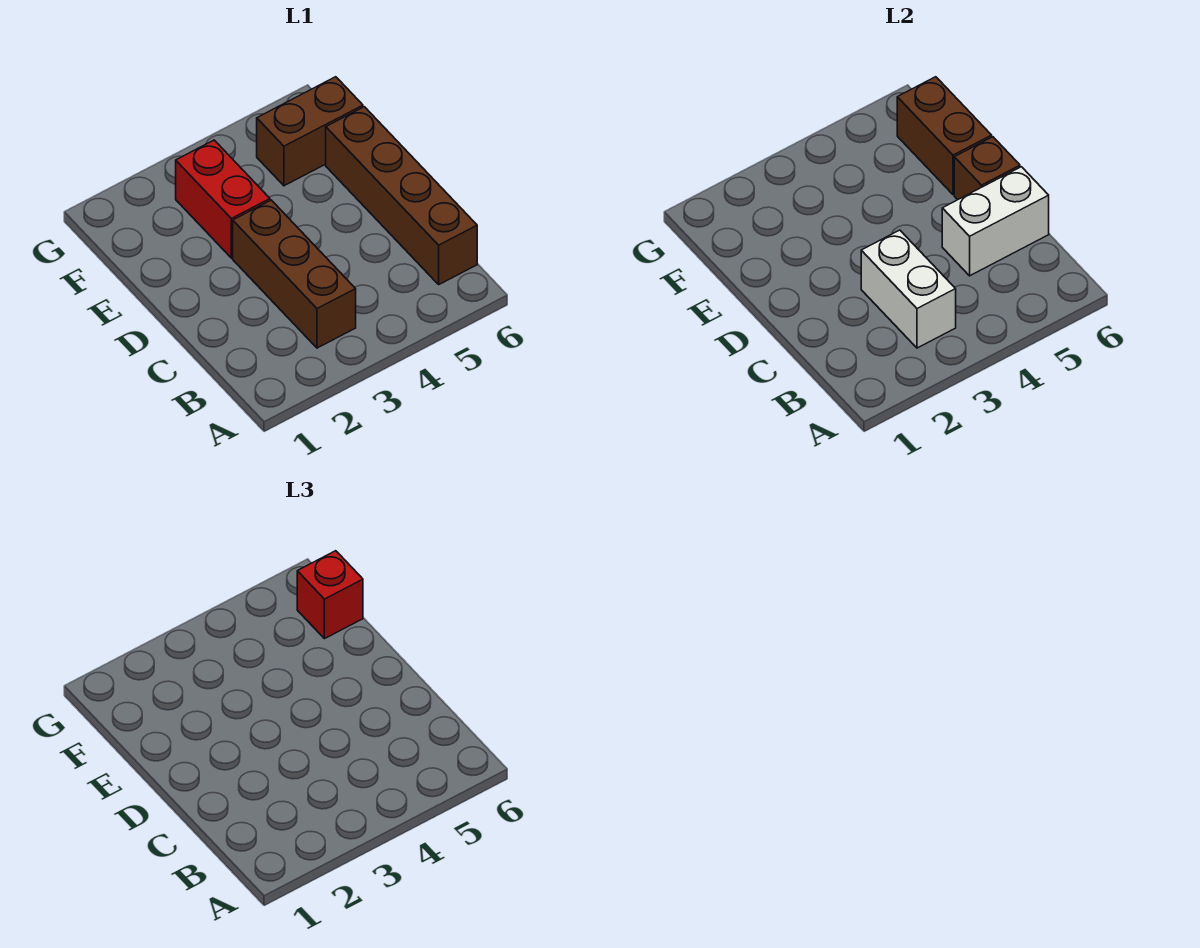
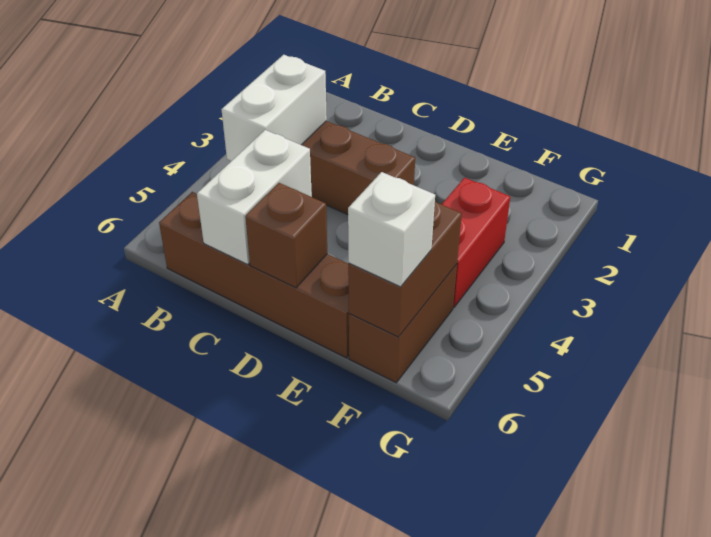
white brick B3:C3 level 2 -> white brick B3:B4 level 2
red brick E3:F3 level 1 -> red brick F3:F4 level 1
brown brick E6:F6 level 2 -> brown brick F5:F6 level 2
red brick F6 level 3 -> white brick F6 level 3

